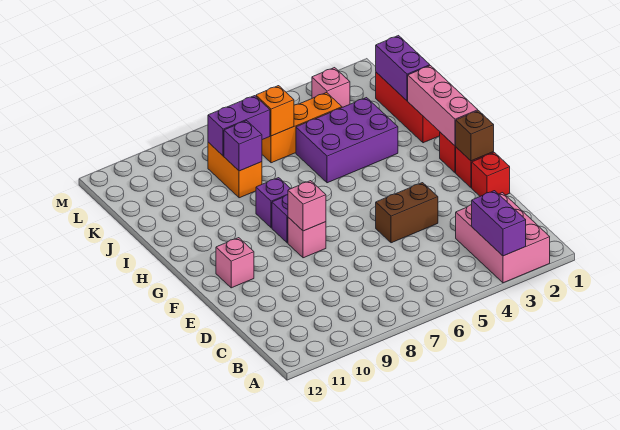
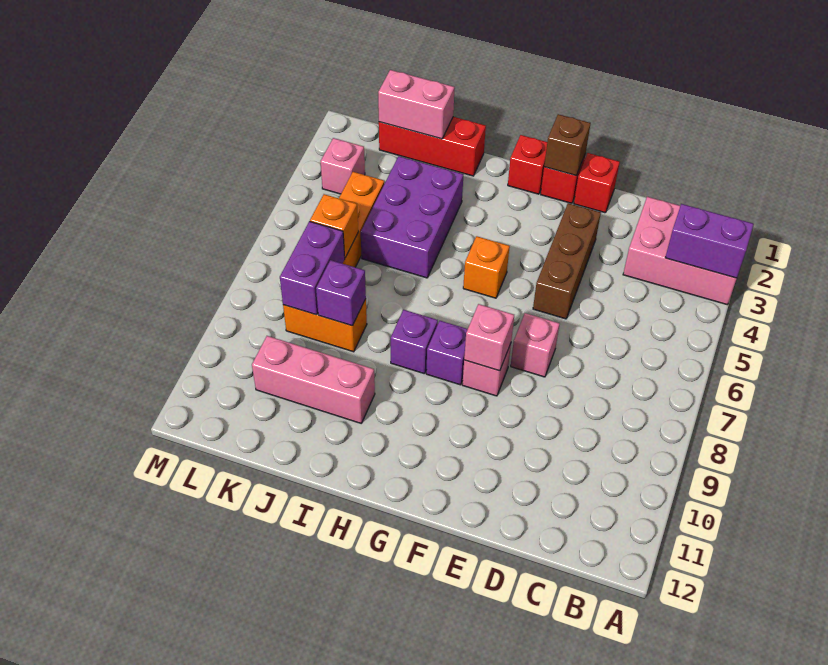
brown brick E4:E5 level 1 -> brown brick E3:E5 level 1
pink brick F11 level 1 -> pink brick E7 level 1
pink brick G1:I1 level 2 -> pink brick I10:K10 level 1
none -> orange brick G5 level 1
purple brick J1:K1 level 2 -> pink brick J1:K1 level 2

